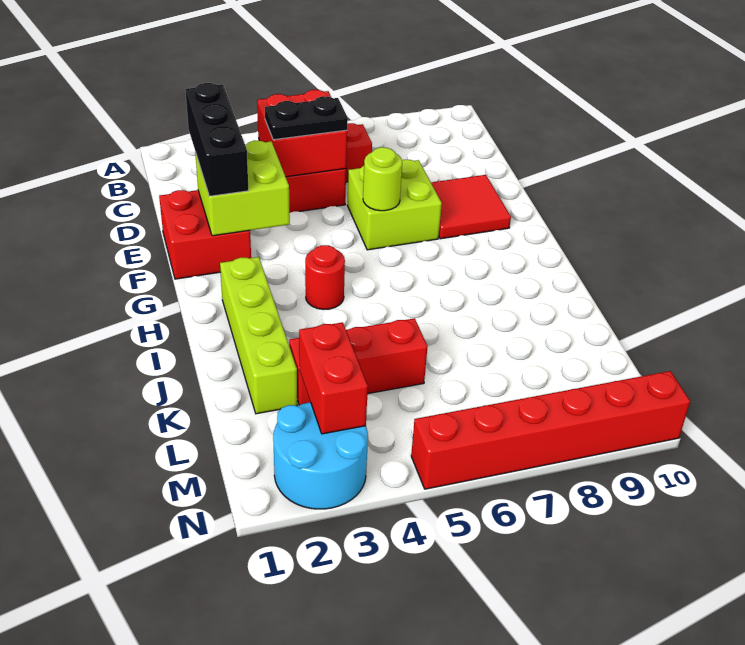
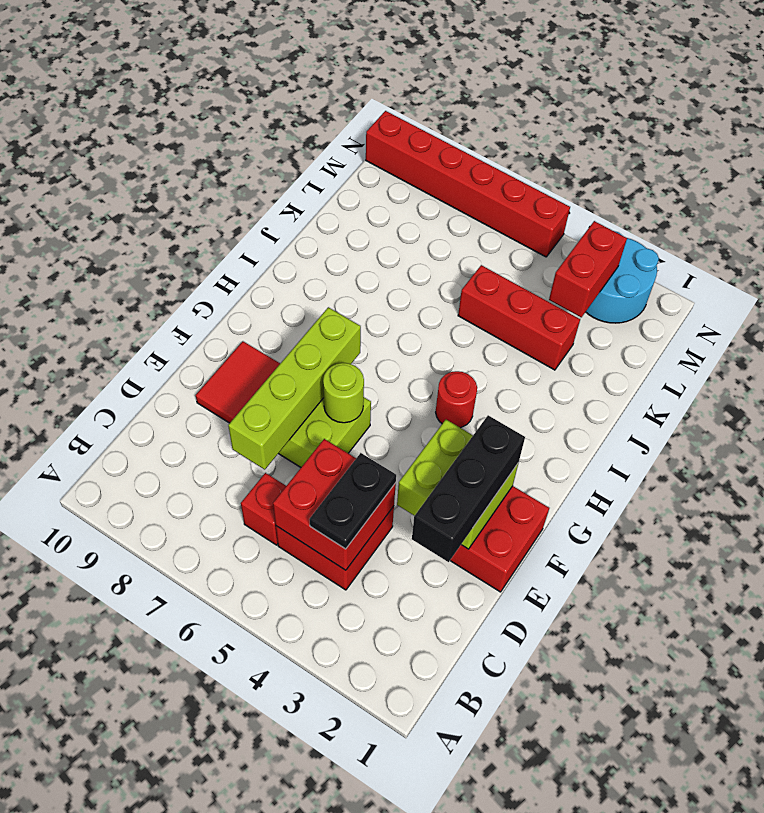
black plate D4:D5 level 3 -> black plate C4:D4 level 3
lime brick H2:K2 level 1 -> lime brick D7:G7 level 2

